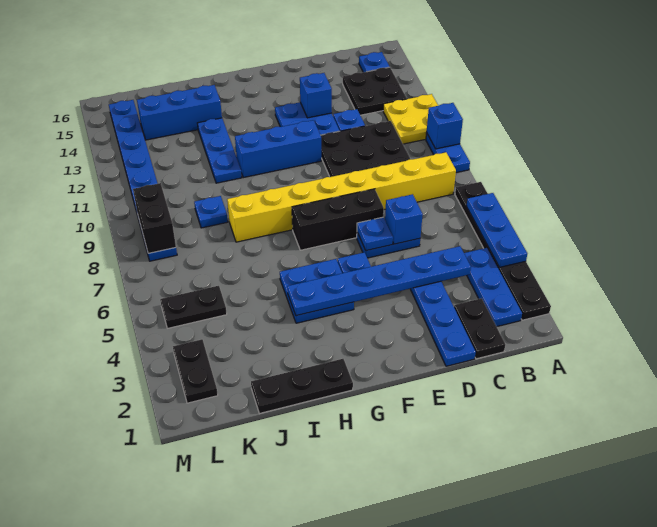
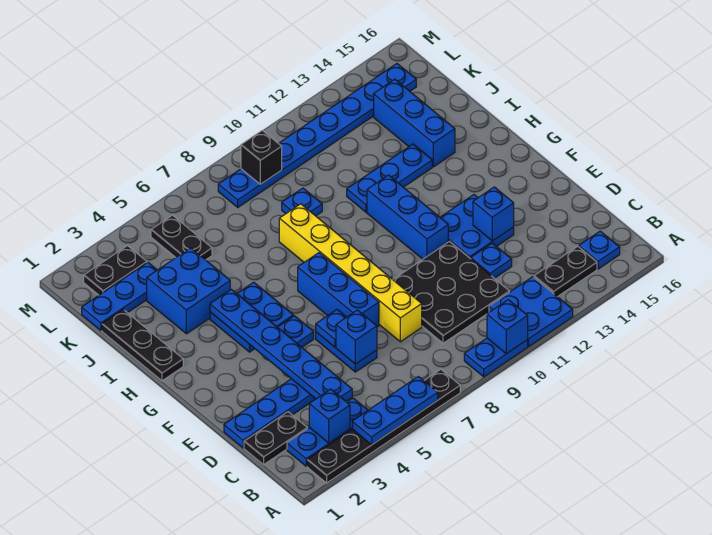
yellow plate A11:B12 level 1 -> blue plate A11:B12 level 1
none -> blue brick B3 level 2
yellow brick B8:I8 level 1 -> yellow brick D8:I8 level 1
black plate B13:C14 level 1 -> black plate B13:B14 level 1
black brick E7:G7 level 1 -> blue brick E7:G7 level 1
none -> blue brick I3:J4 level 1
none -> blue plate K1:K3 level 1
black brick L8:L9 level 2 -> black brick L9 level 2

